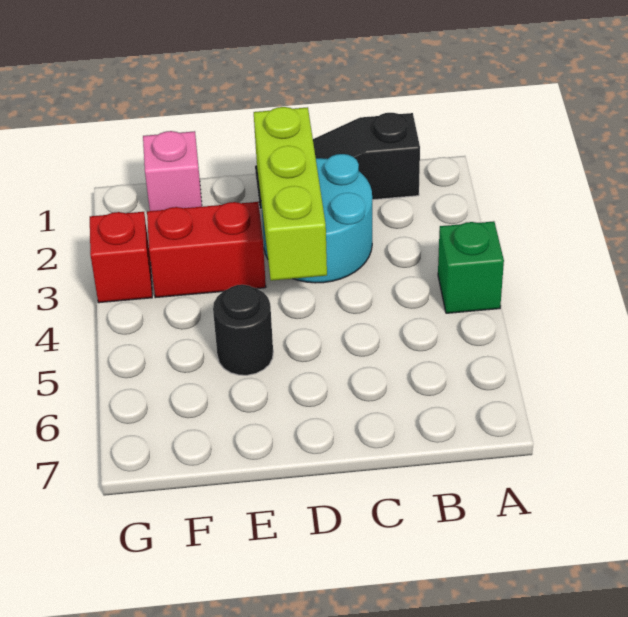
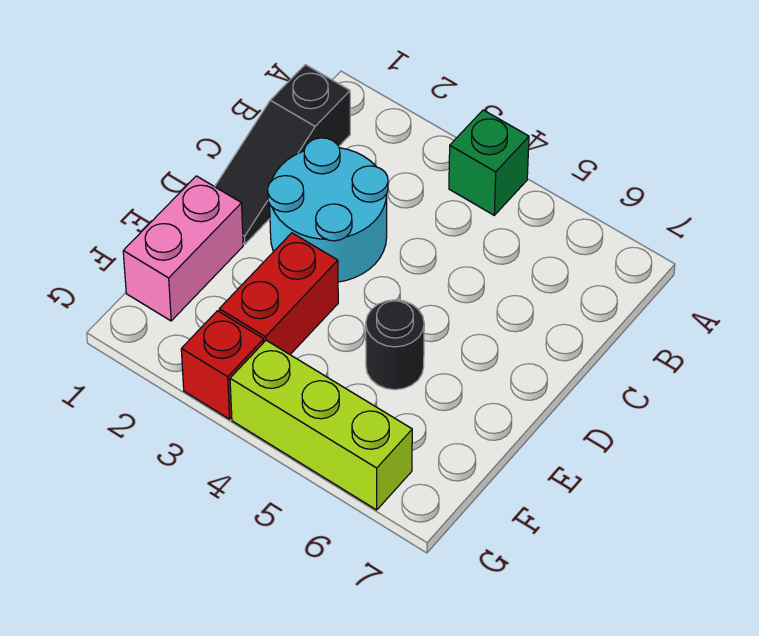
lime brick D2:D4 level 2 -> lime brick G4:G6 level 1
pink brick F1 level 1 -> pink brick E1:F1 level 1

